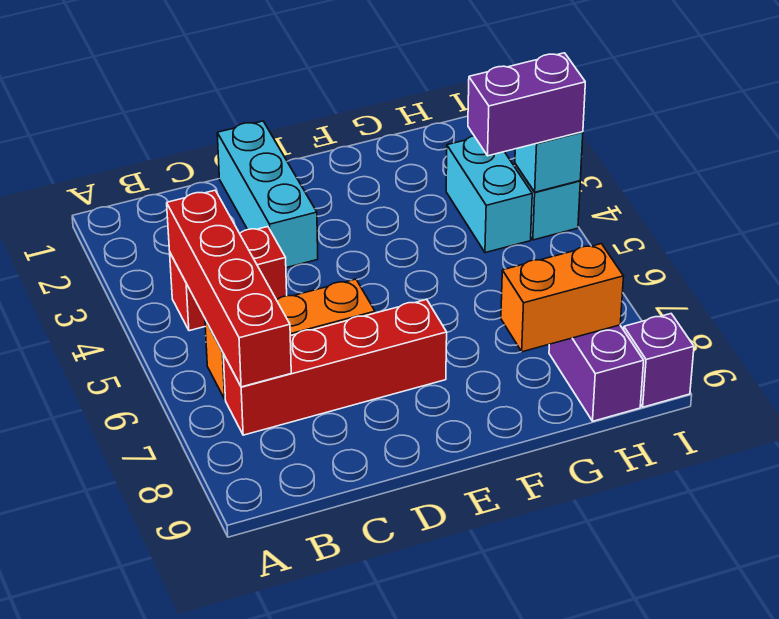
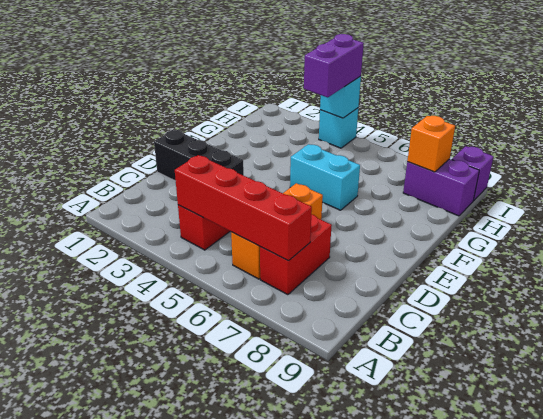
red brick B7:E7 level 1 -> red brick B7:C7 level 1
cyan brick D1:D3 level 1 -> black brick D1:D3 level 1
orange brick G8:H8 level 2 -> orange brick H8 level 2
cyan brick H3:H4 level 1 -> cyan brick F5:F6 level 1

